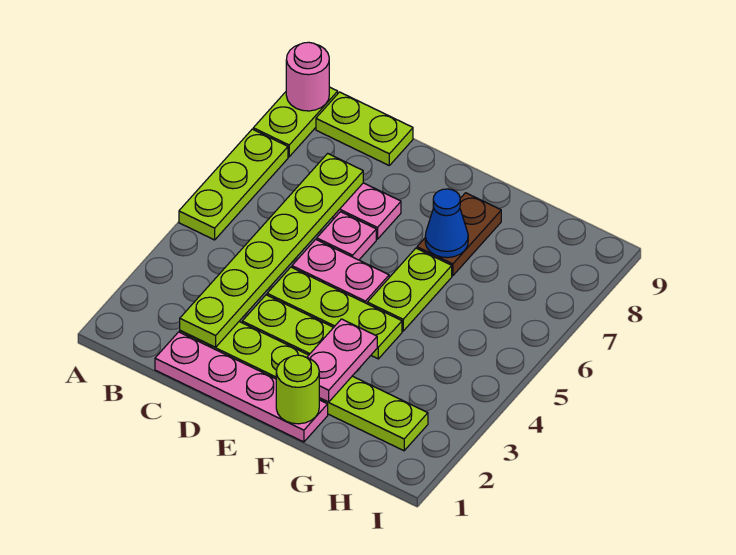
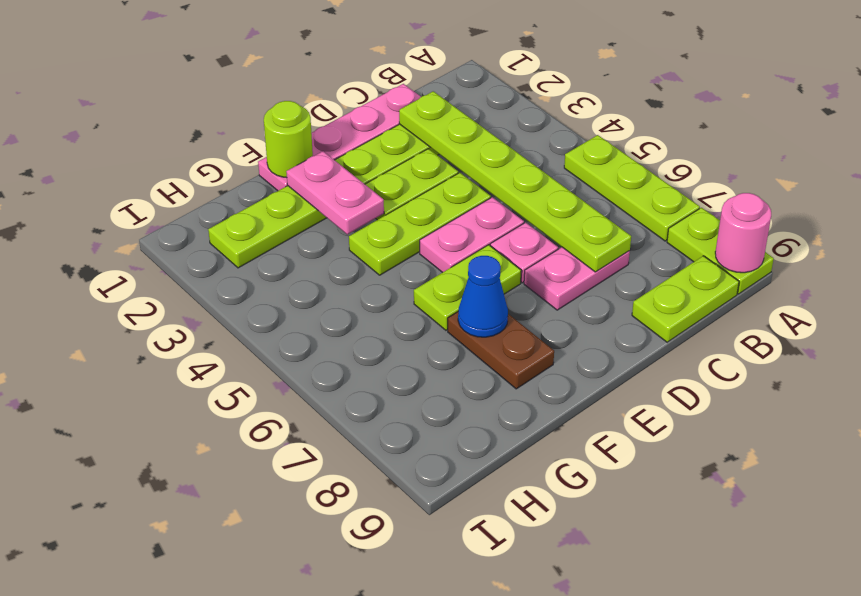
lime plate F5:F6 level 1 -> lime plate E6:F6 level 1

